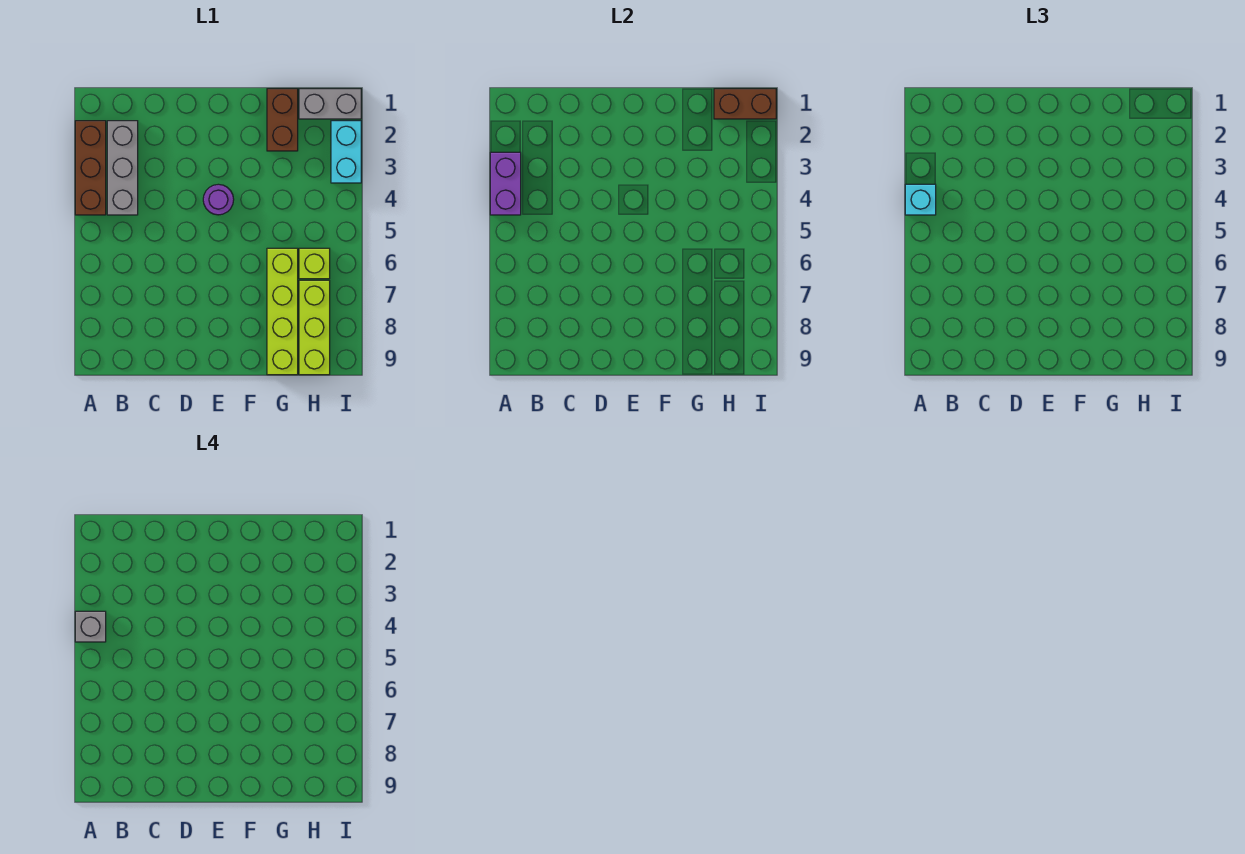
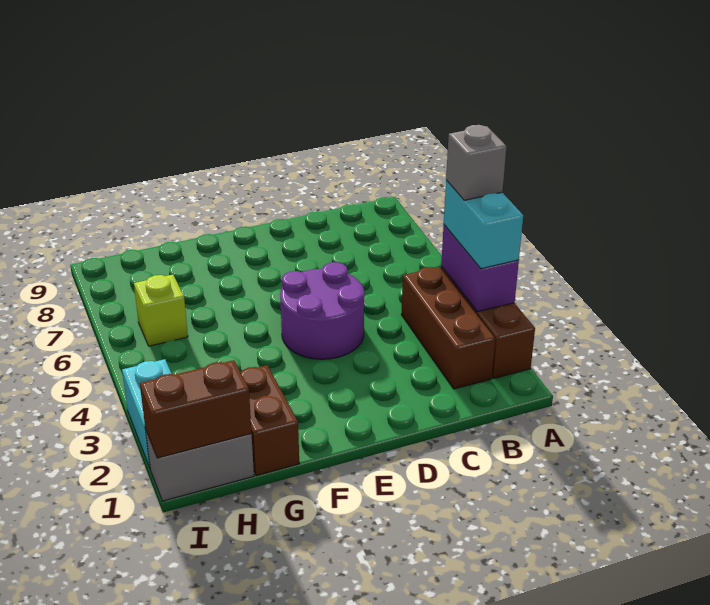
cyan brick A4 level 3 -> cyan brick A3:A4 level 3
grey brick B2:B4 level 1 -> brown brick B2:B4 level 1
purple round brick E4 level 1 -> purple round brick D4:E5 level 1
lime brick G6:G9 level 1 -> none
lime brick H7:H9 level 1 -> none

